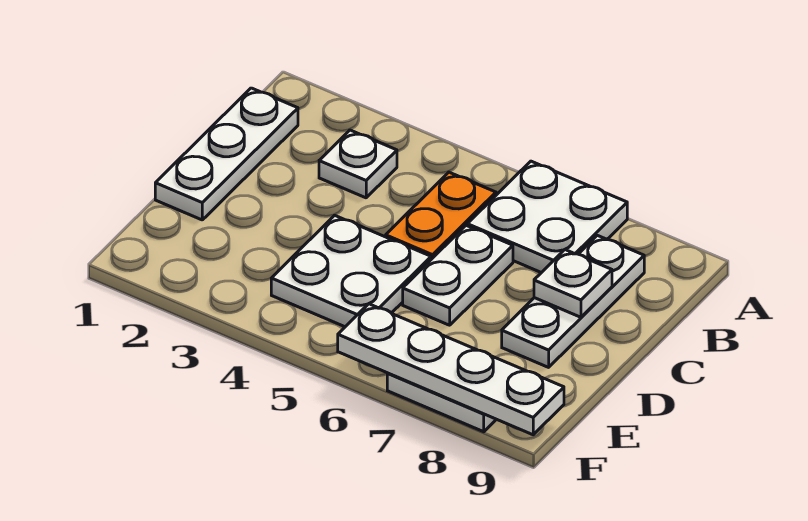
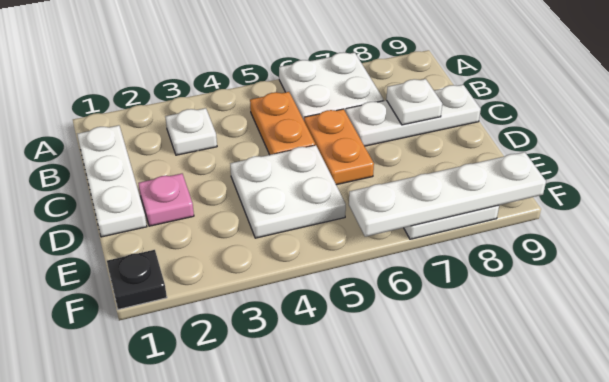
white plate B8:D8 level 1 -> white plate C7:C9 level 1
white plate C6:D6 level 1 -> orange plate C6:D6 level 1
none -> pink plate D2 level 1
none -> black plate F1 level 1

